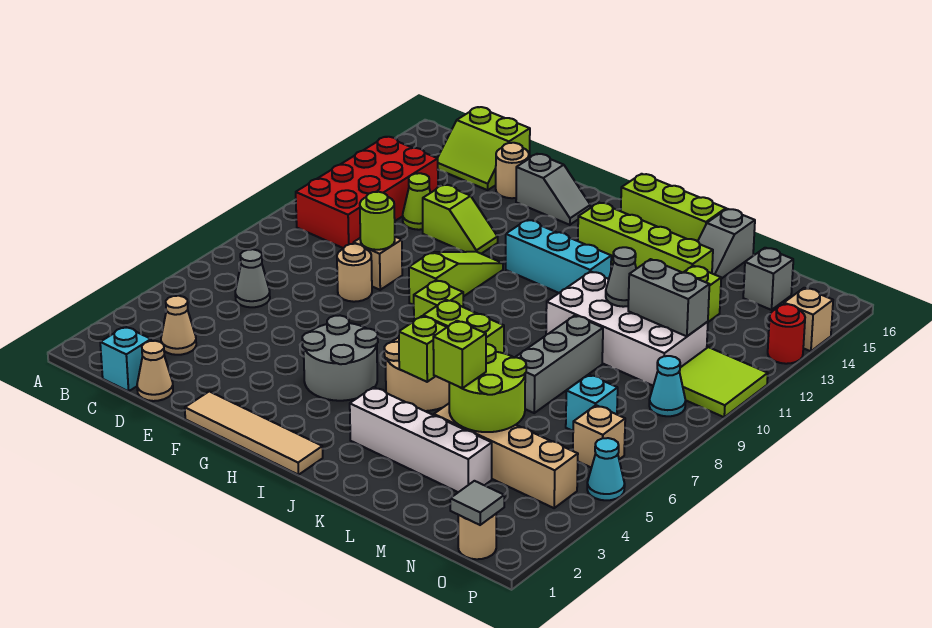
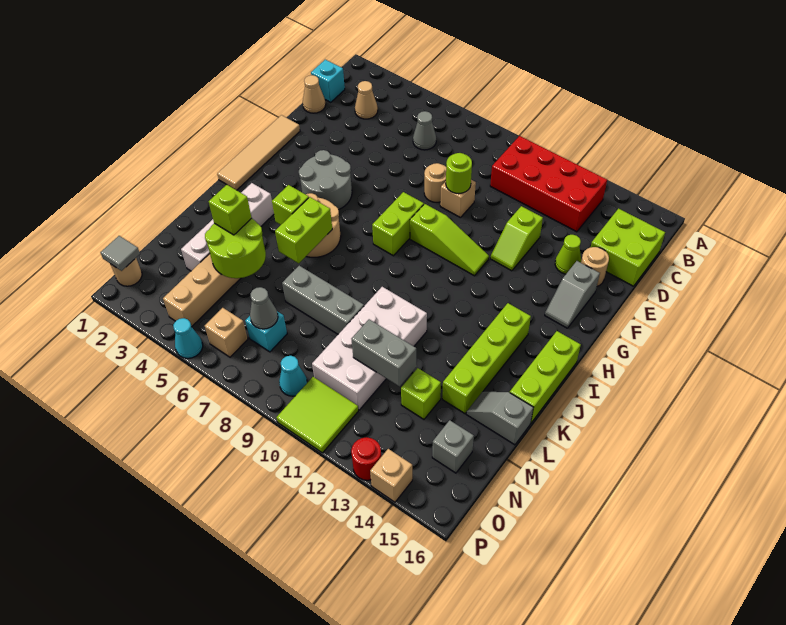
lime slope C15:D16 level 1 top 16 -> lime brick C15:D16 level 1
lime cone D12 level 1 -> lime cone E14 level 1
lime brick H8 level 1 -> lime brick G8:H8 level 1
cyan brick H12:J12 level 1 -> none
grey cone L11 level 2 -> grey cone N7 level 2
grey brick M11:N11 level 2 -> grey brick M11:M12 level 2

